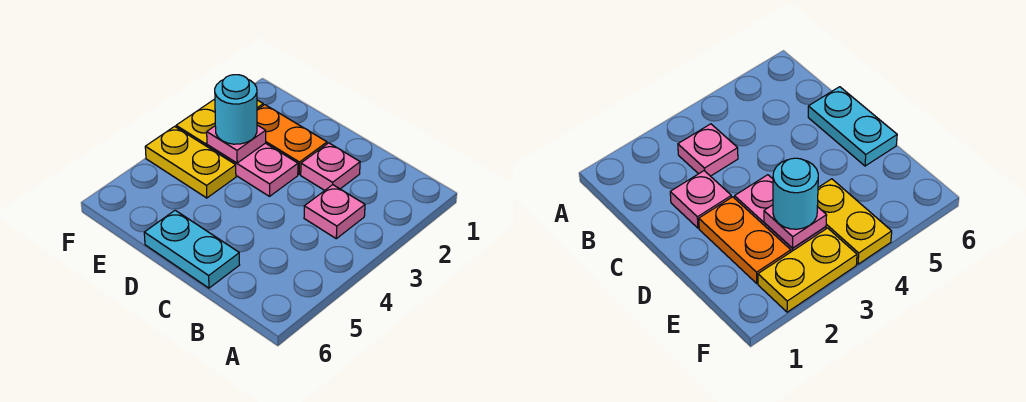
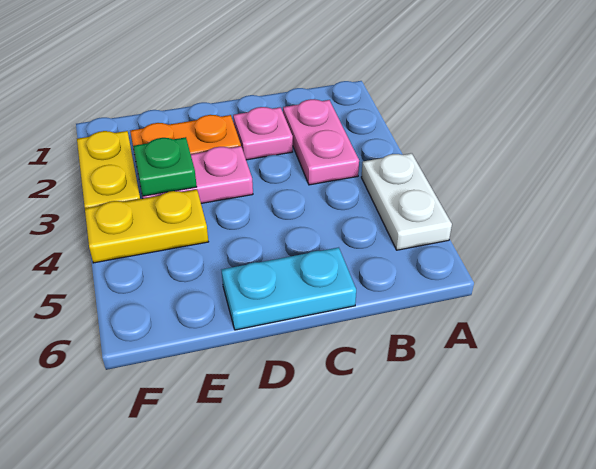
none -> white plate A4:A5 level 1
pink plate B3 level 1 -> pink plate B2:B3 level 1
pink plate E3 level 2 -> green plate E3 level 2
cyan round brick E3 level 3 -> none

